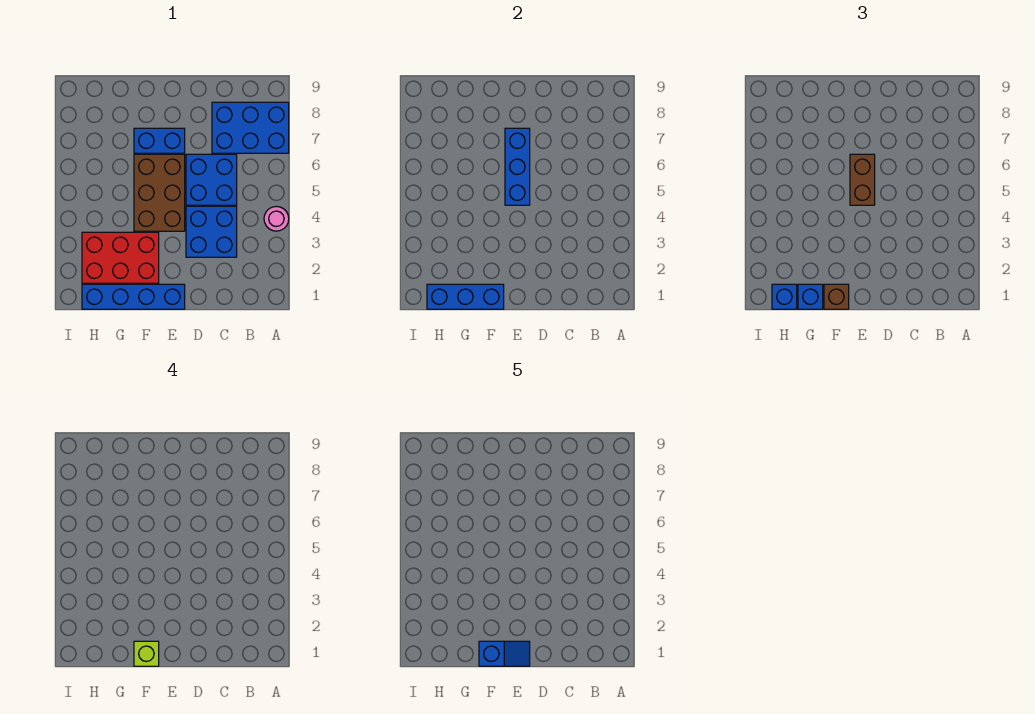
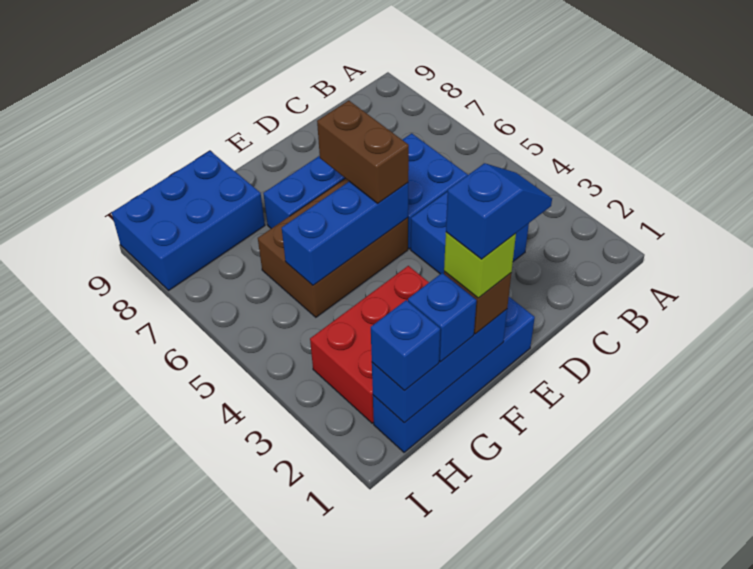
pink round brick A4 level 1 -> none
blue brick A7:C8 level 1 -> blue brick G8:I9 level 1
brown brick E4:F6 level 1 -> brown brick E5:G6 level 1
blue brick E5:E7 level 2 -> blue brick E5:G5 level 2

